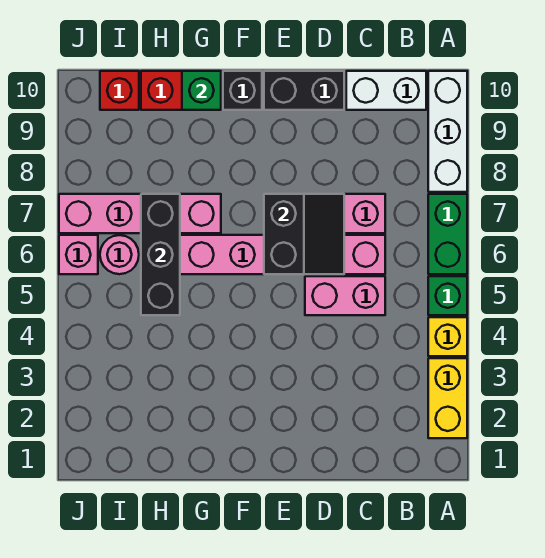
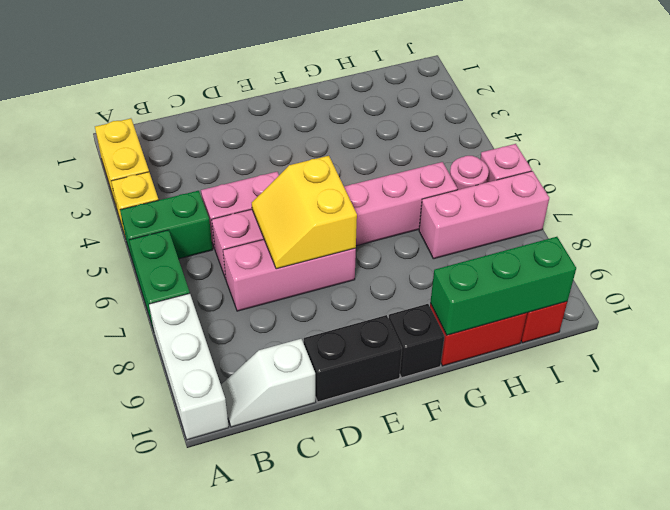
green brick A5 level 1 -> green brick A5:B5 level 1
white brick B10:C10 level 1 -> white slope B10:C10 level 1 top C
black slope D6:E7 level 2 top E -> yellow slope D6:E7 level 2 top E
pink brick G7:J7 level 1 -> pink brick H7:J7 level 1
green brick G10 level 2 -> green brick G10:I10 level 2
black brick H5:H7 level 2 -> none

